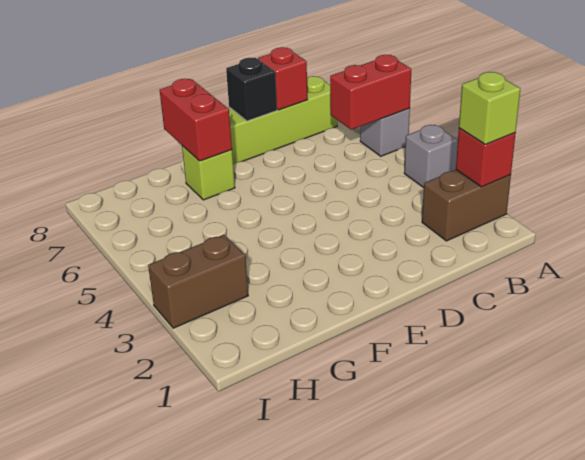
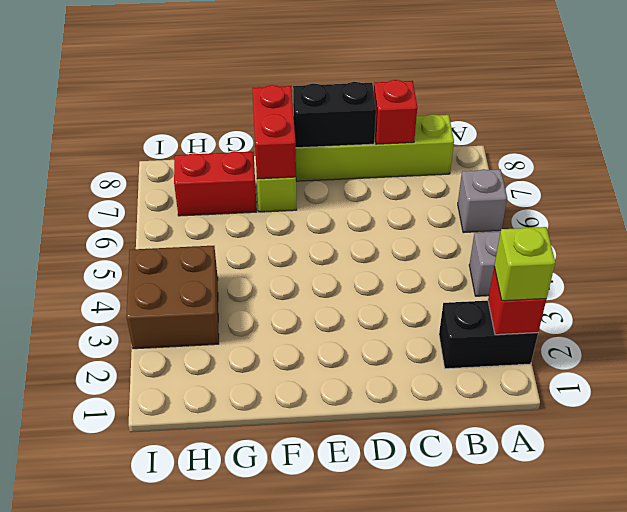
brown brick A2:B2 level 1 -> black brick A2:B2 level 1
red brick A6:B6 level 2 -> red brick G7:H7 level 1
black brick D8 level 2 -> black brick D8:E8 level 2
brown brick H3:I3 level 1 -> brown brick H3:I4 level 1

